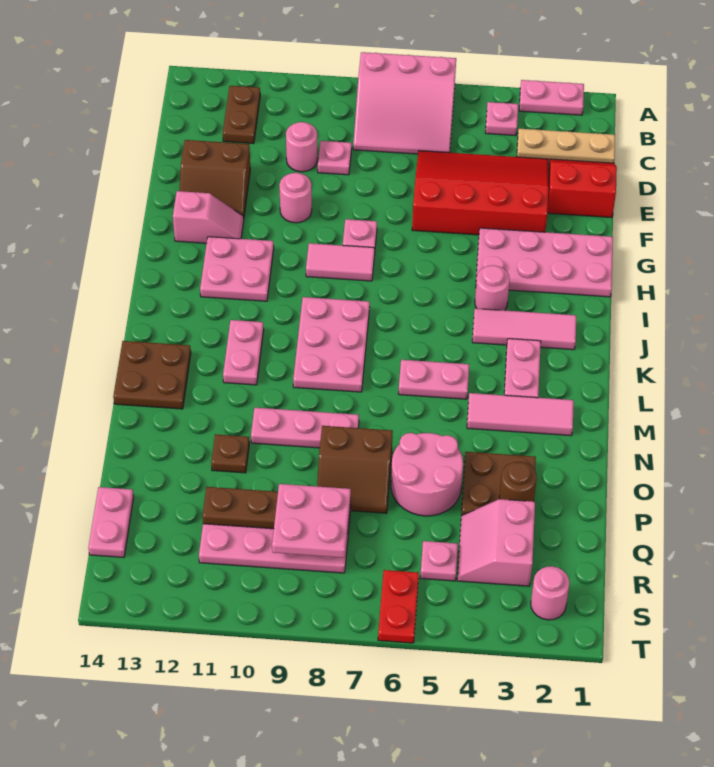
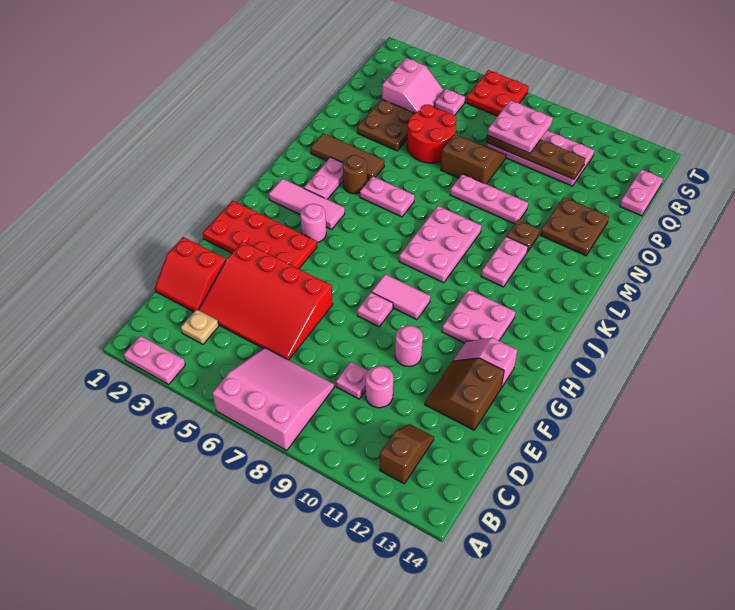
pink plate B4 level 1 -> none
brown plate B12:C12 level 1 -> brown slope B12:C12 level 1 top B
tan plate C1:C3 level 1 -> tan plate C3 level 1
brown slope E12:F13 level 1 top E -> brown slope E12:F13 level 1 top 13
pink plate G1:H4 level 1 -> red plate G1:H4 level 1
brown plate L13:M14 level 1 -> brown plate N12:O13 level 1
pink tile M2:M4 level 1 -> brown tile M2:M4 level 1
pink round brick O5:P6 level 1 -> red round brick O5:P6 level 1
brown plate O11 level 1 -> brown plate M11 level 1
brown round brick P3 level 2 -> brown round brick L4 level 1
pink round brick S2 level 1 -> none
red plate S6:T6 level 1 -> red plate S6:T7 level 1

